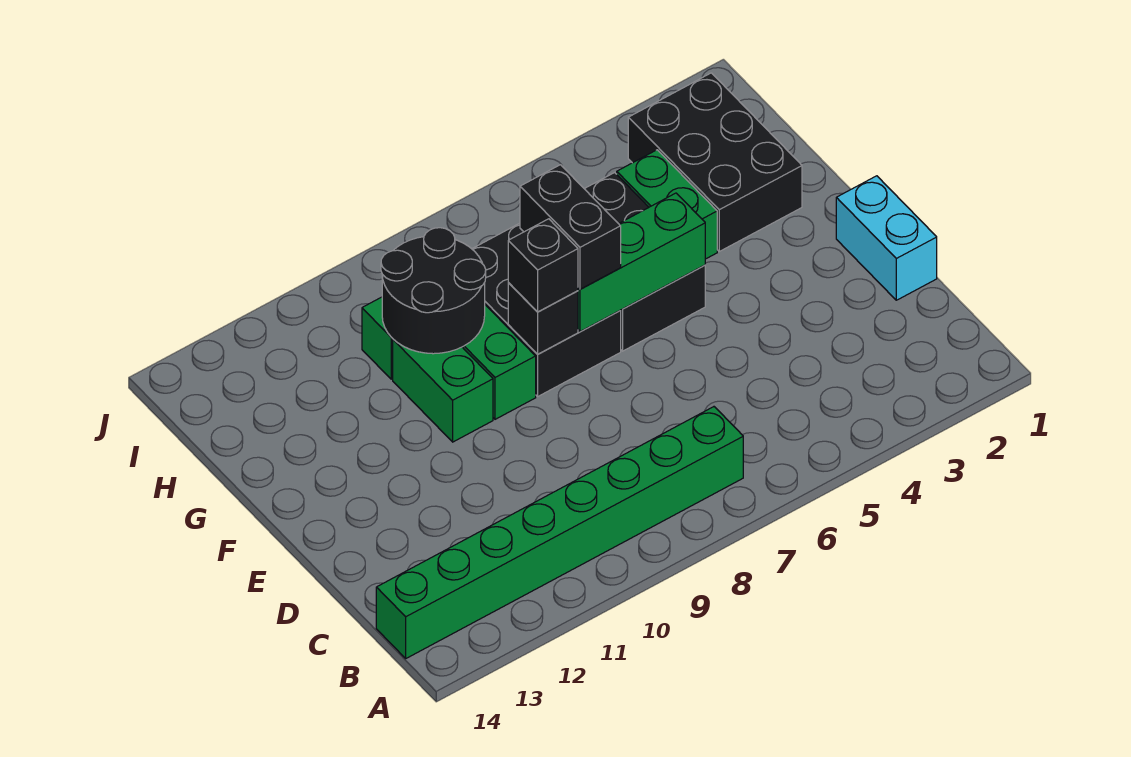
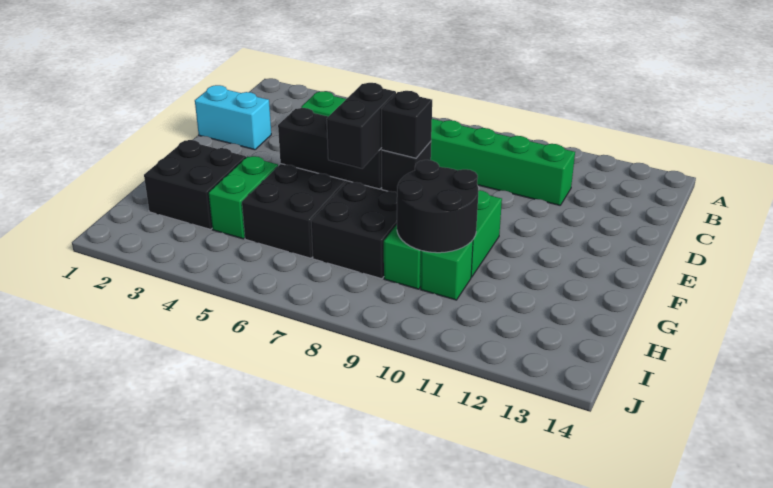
green brick B7:B14 level 1 -> green brick C4:C11 level 1
cyan brick D1:E1 level 1 -> cyan brick D1:D2 level 1
green brick F5:F7 level 2 -> black brick F5:F7 level 2
black brick G2:I3 level 1 -> black brick G2:H3 level 1

